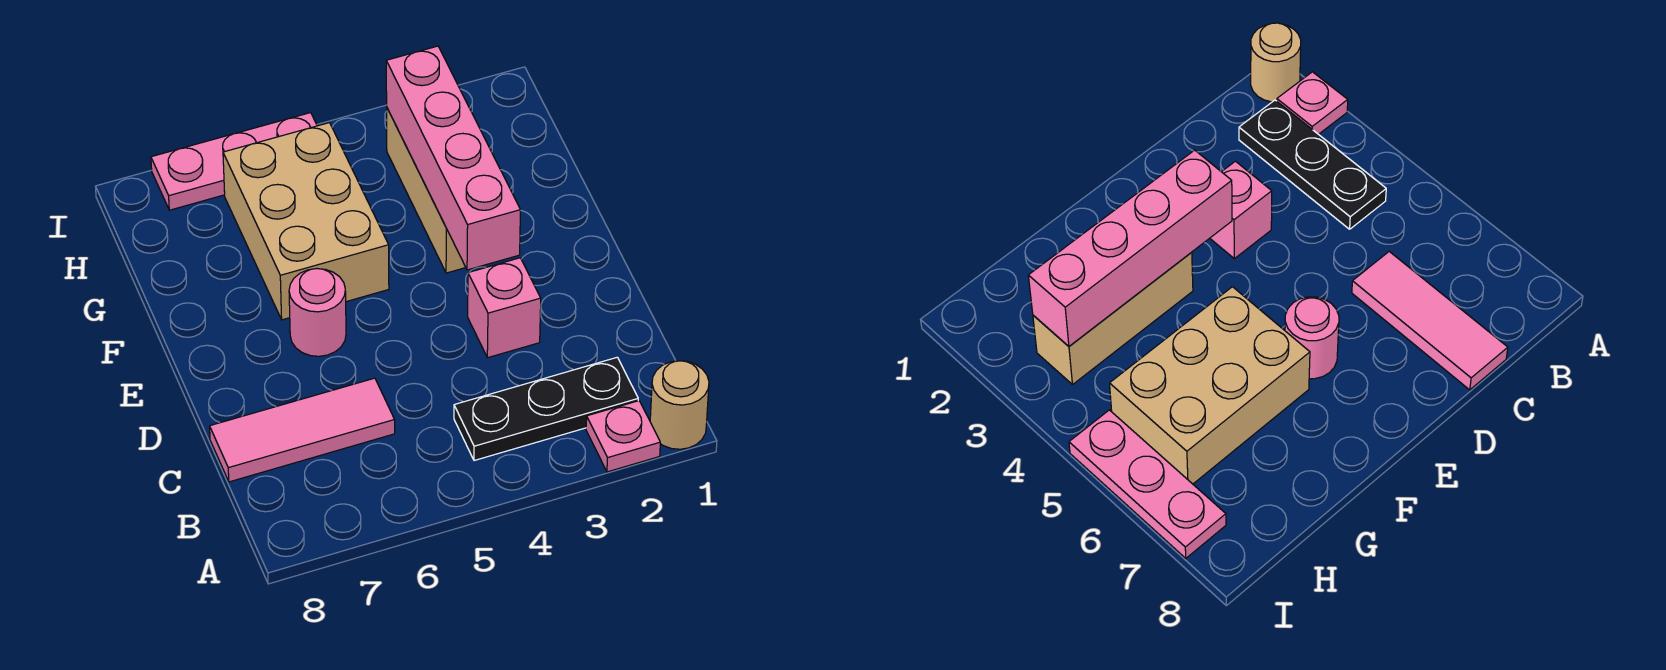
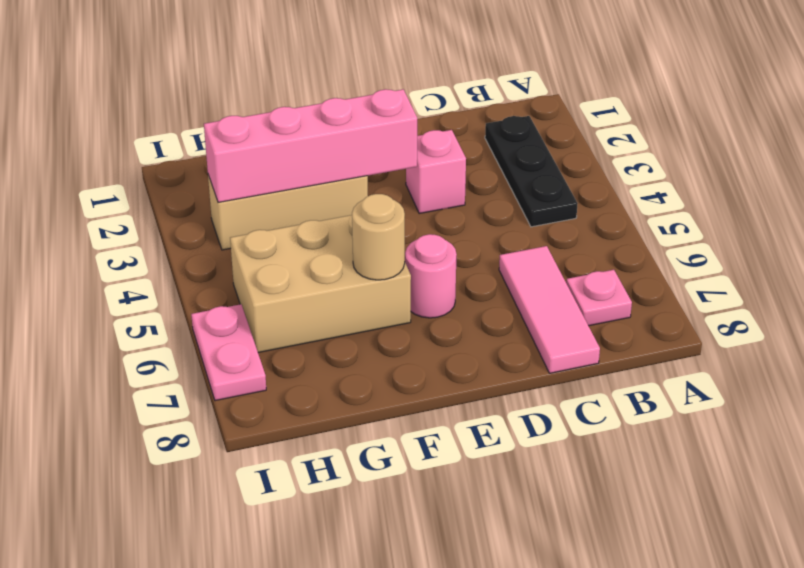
tan round brick A1 level 1 -> tan round brick F6 level 2
pink plate A2 level 1 -> pink plate B7 level 1
pink plate I5:I7 level 1 -> pink plate I6:I7 level 1

